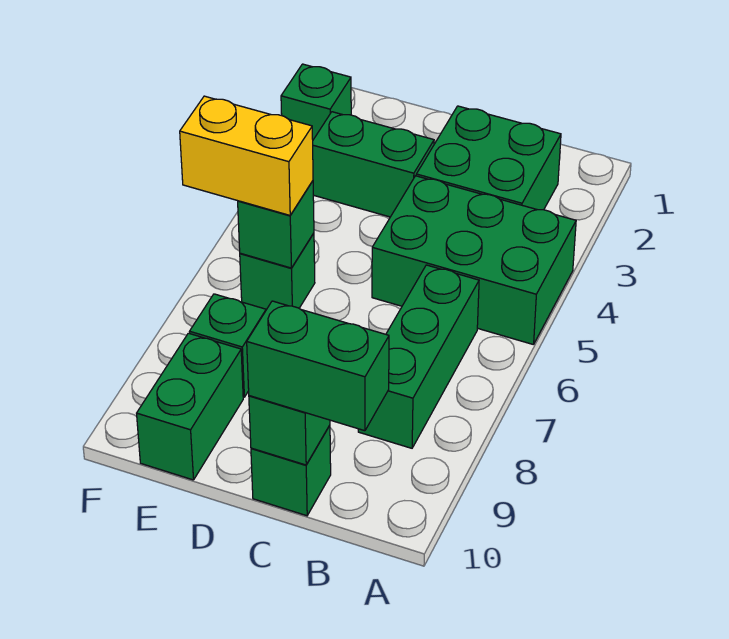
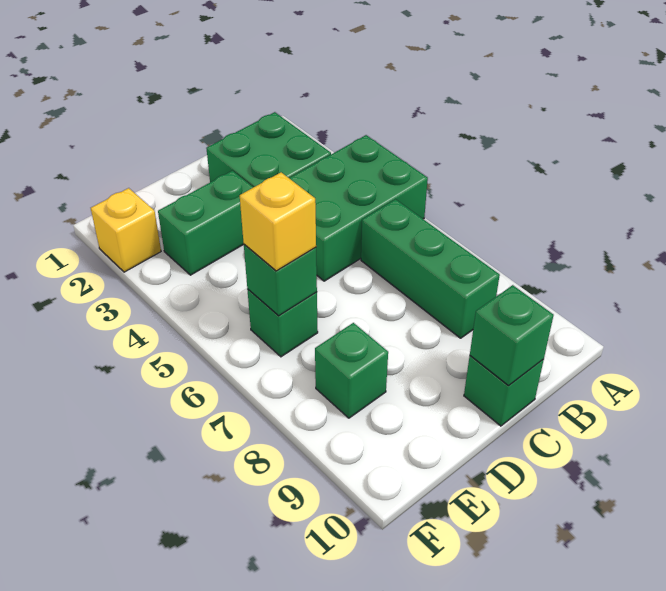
green brick B10:C10 level 3 -> none
yellow brick E6:F6 level 3 -> yellow brick E6 level 3
green brick E9:E10 level 1 -> none
green brick F2 level 1 -> yellow brick F2 level 1

